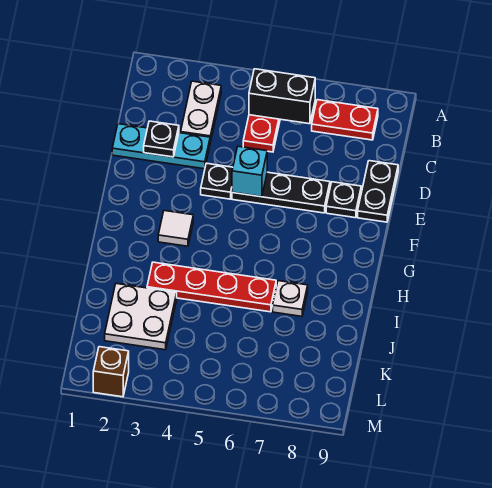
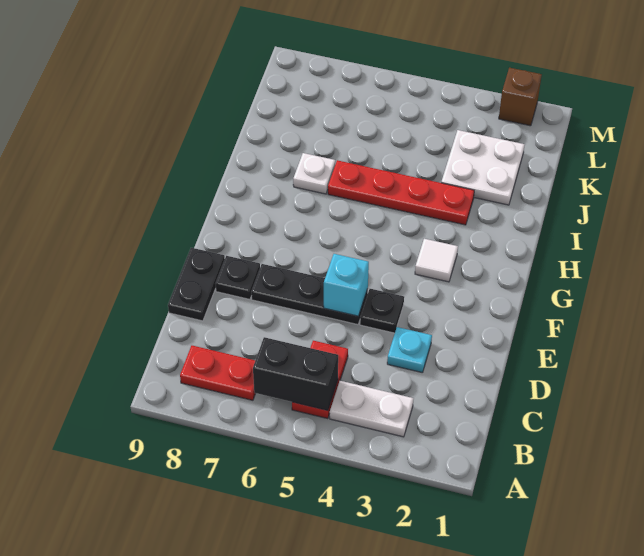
white plate B3:C3 level 1 -> white plate B3:B4 level 1
cyan plate D1:D3 level 1 -> cyan plate D3 level 1
black plate D2 level 2 -> none

